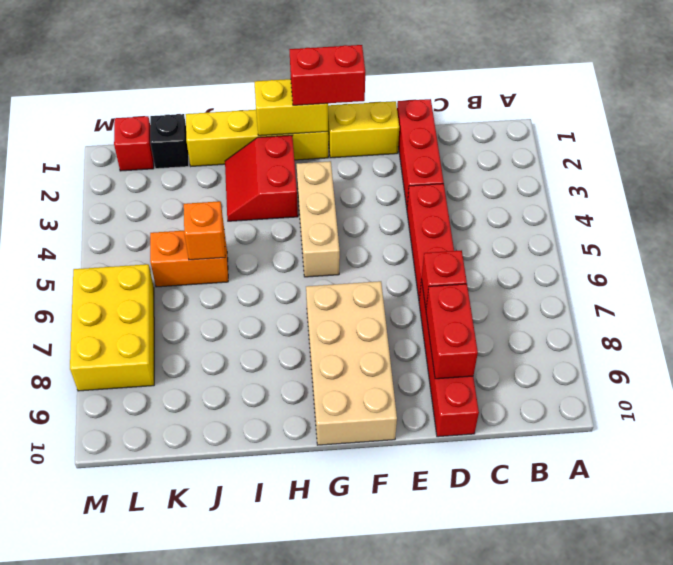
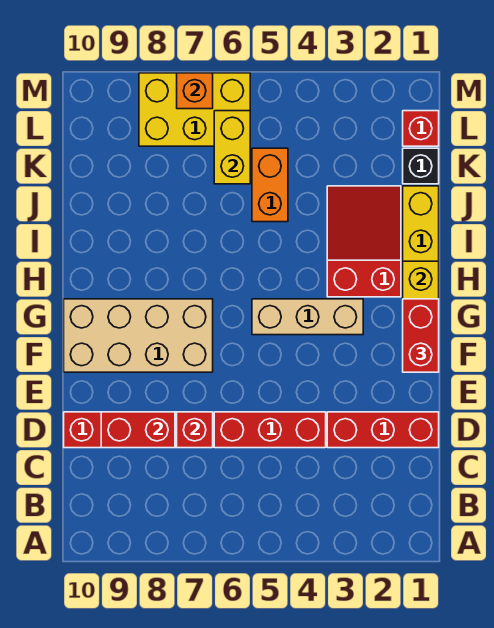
yellow brick E1:F1 level 1 -> yellow brick K6:L6 level 2
red slope H2:I3 level 1 top H -> red slope H2:J3 level 1 top H
orange brick J5 level 2 -> orange brick M7 level 2

